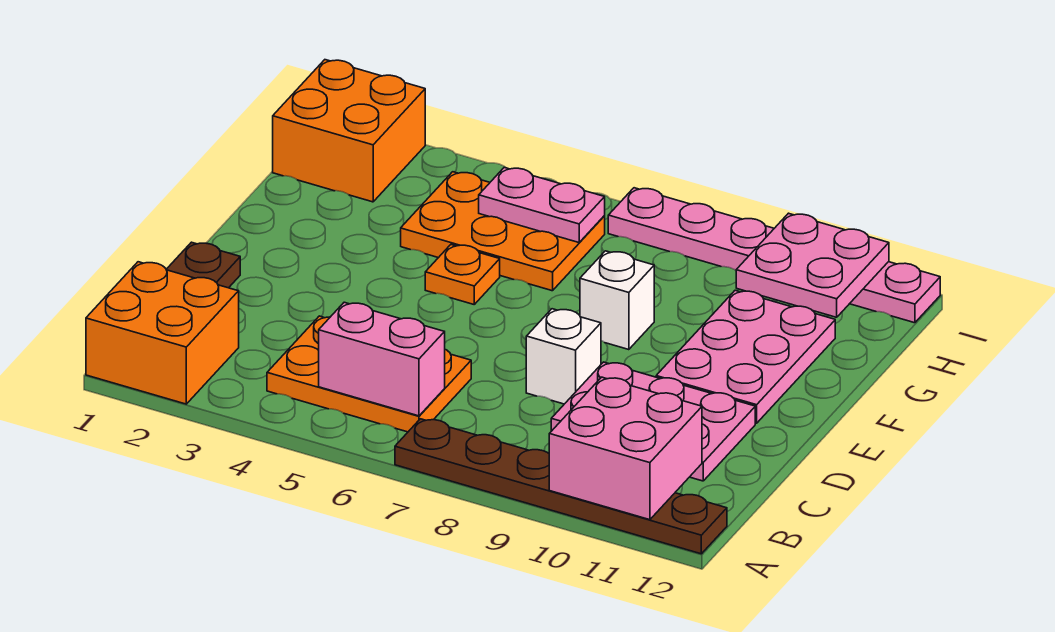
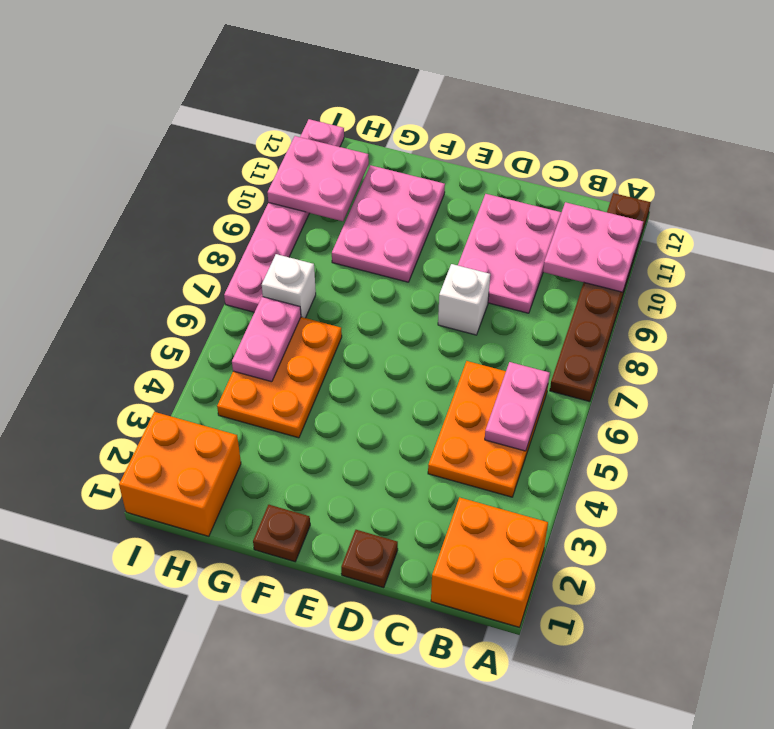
pink brick A10:B11 level 2 -> pink plate A10:B11 level 2
pink brick B5:B6 level 2 -> pink plate B5:B6 level 2
pink plate E10:G11 level 1 -> pink plate F9:G11 level 1
none -> brown plate F1 level 1
orange plate F5 level 1 -> none
white brick F8 level 1 -> white brick H7 level 1

